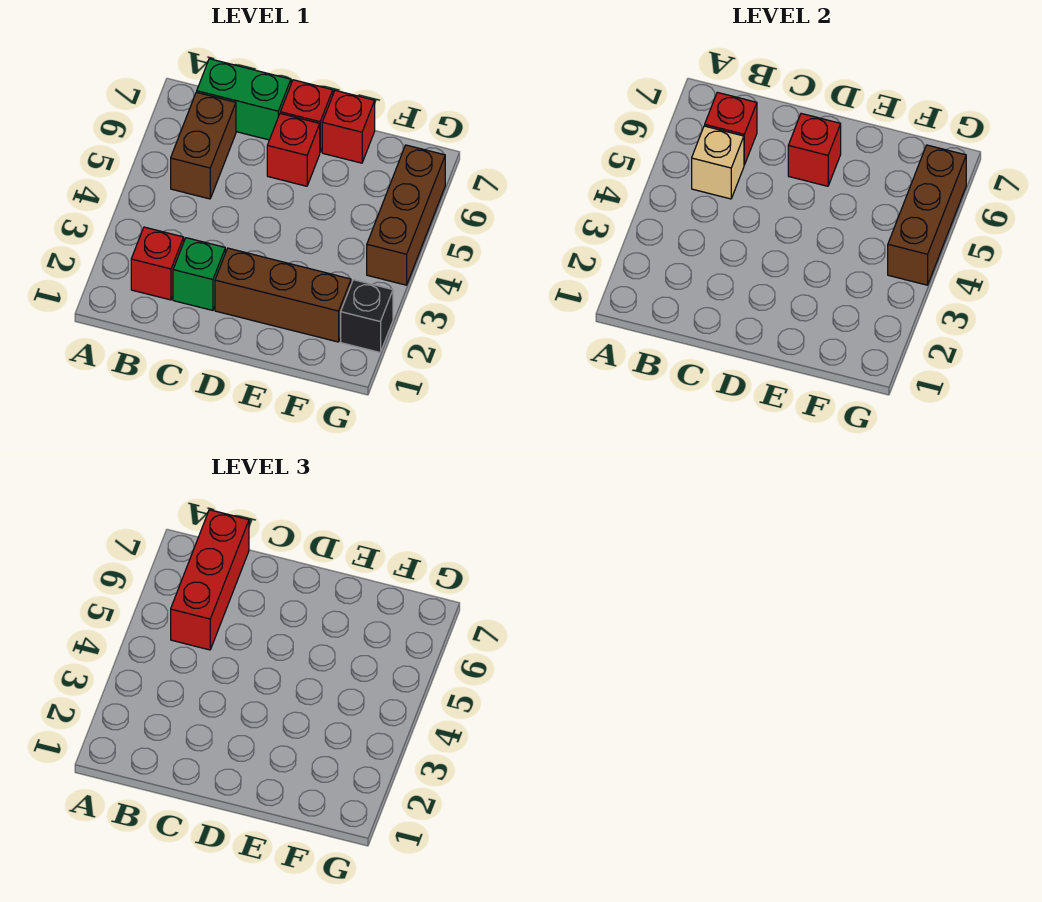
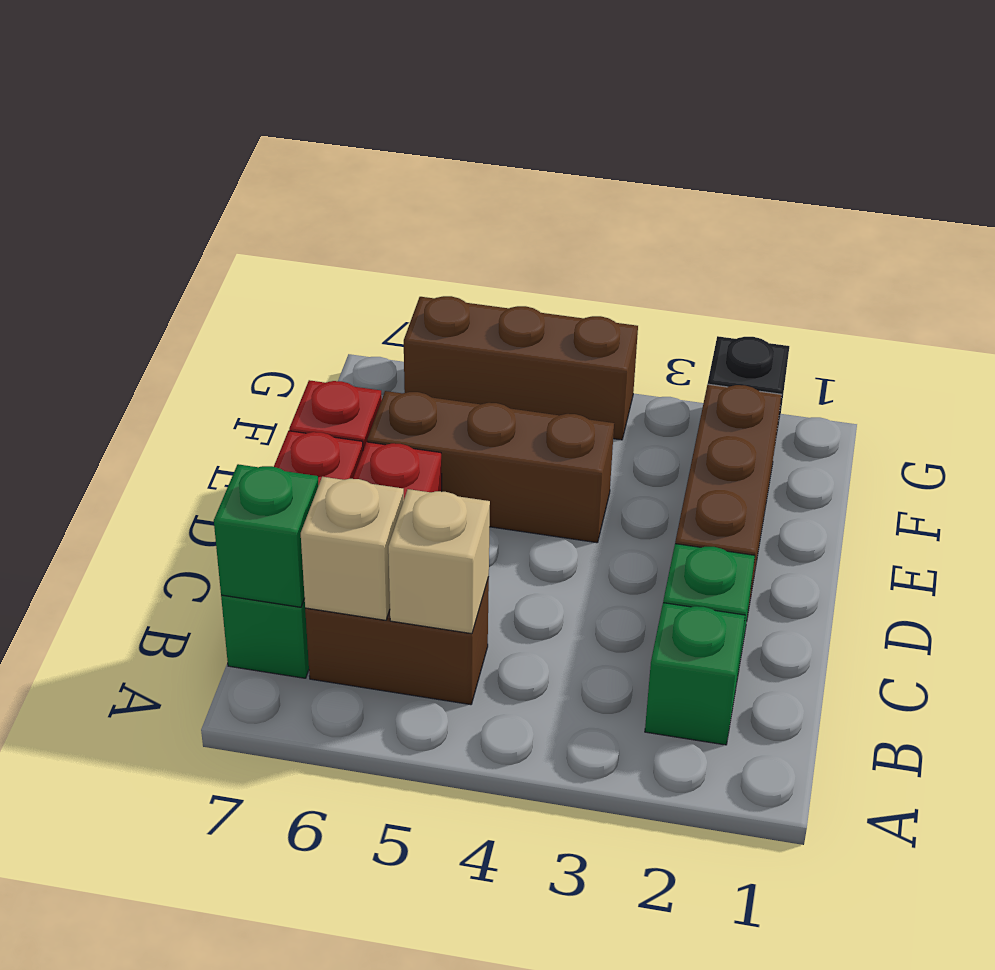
red brick B2 level 1 -> green brick B2 level 1
red brick B5:B7 level 3 -> none
red brick B6 level 2 -> tan brick B6 level 2
none -> green brick B7 level 2
red brick D6 level 2 -> none
brown brick G4:G6 level 2 -> brown brick E4:E6 level 1

